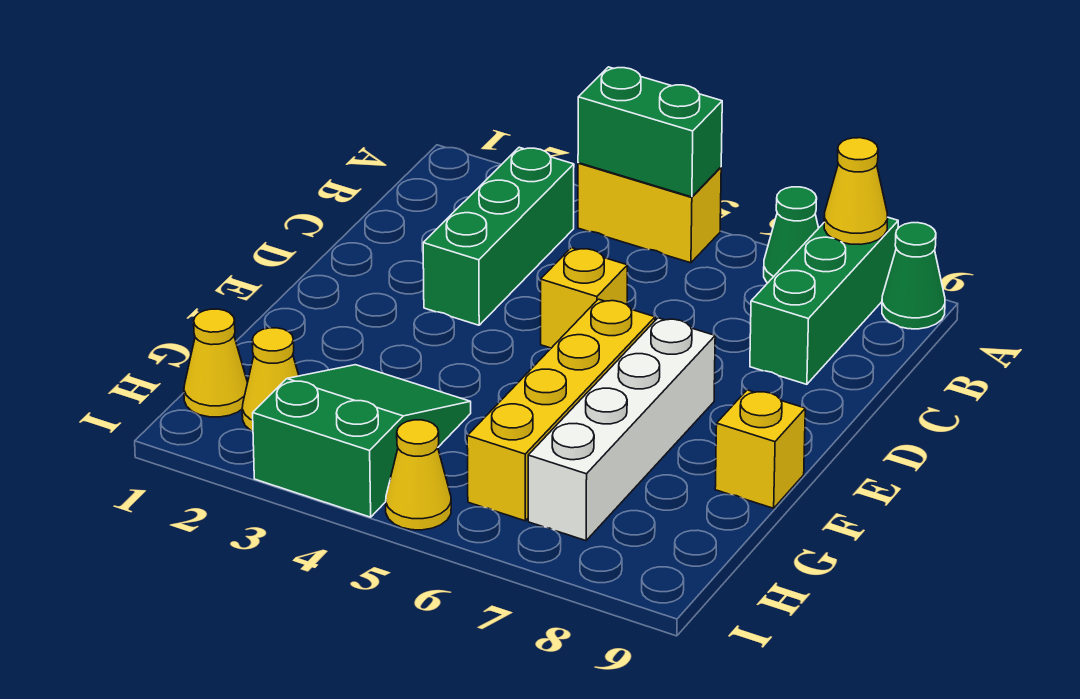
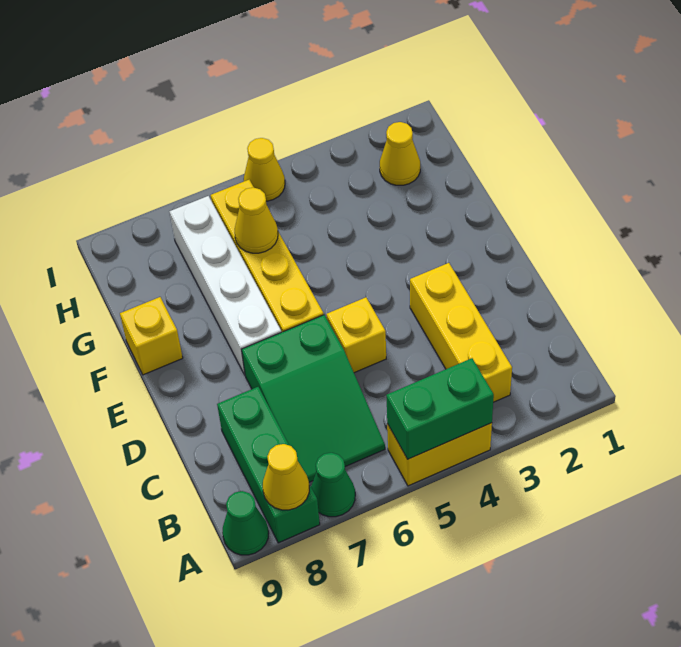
green brick B3:D3 level 1 -> yellow brick B3:D3 level 1
green slope G3:I4 level 1 top I -> green slope B6:D7 level 1 top D
yellow cone H1 level 1 -> yellow cone G6 level 2

